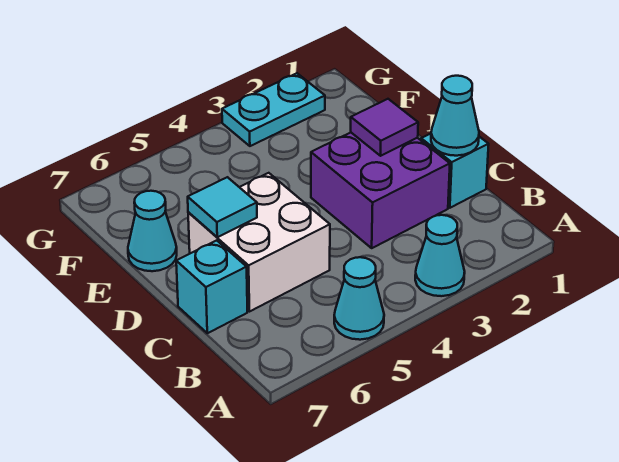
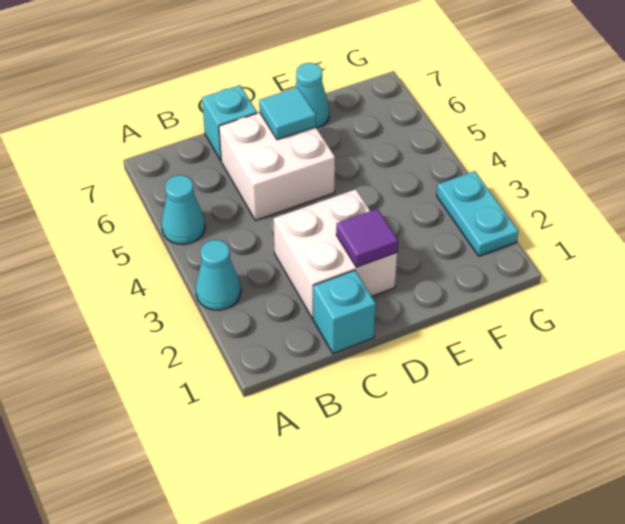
cyan cone C1 level 2 -> none
purple brick C2:D3 level 1 -> white brick C2:D3 level 1

